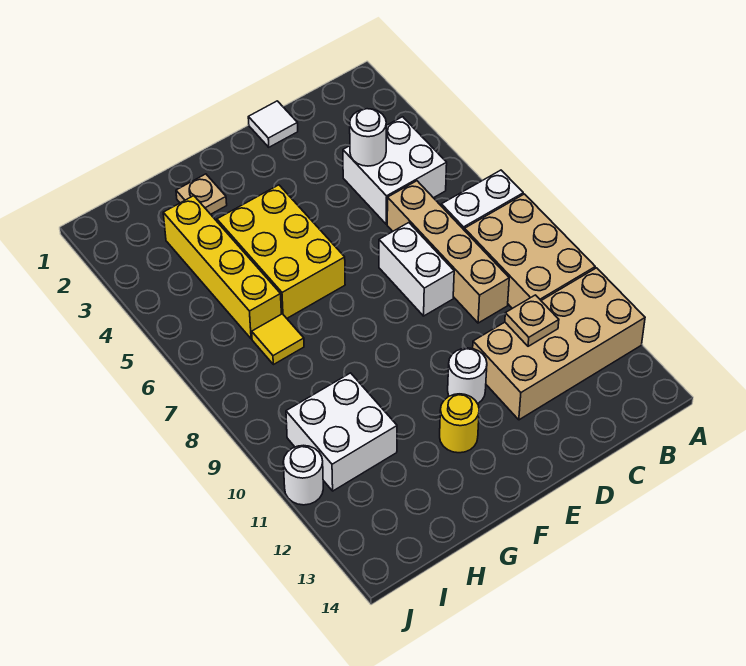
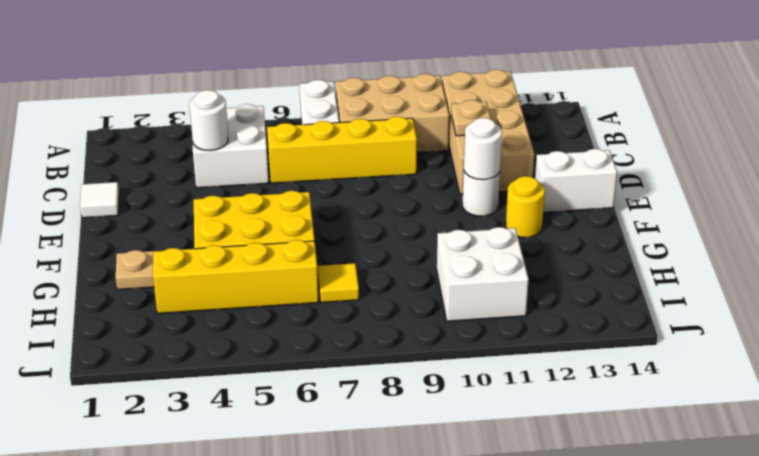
tan brick C6:C9 level 1 -> yellow brick C6:C9 level 1
white brick D7:D8 level 1 -> white brick E13:E14 level 1
white round brick J11 level 1 -> white round brick E11 level 2

